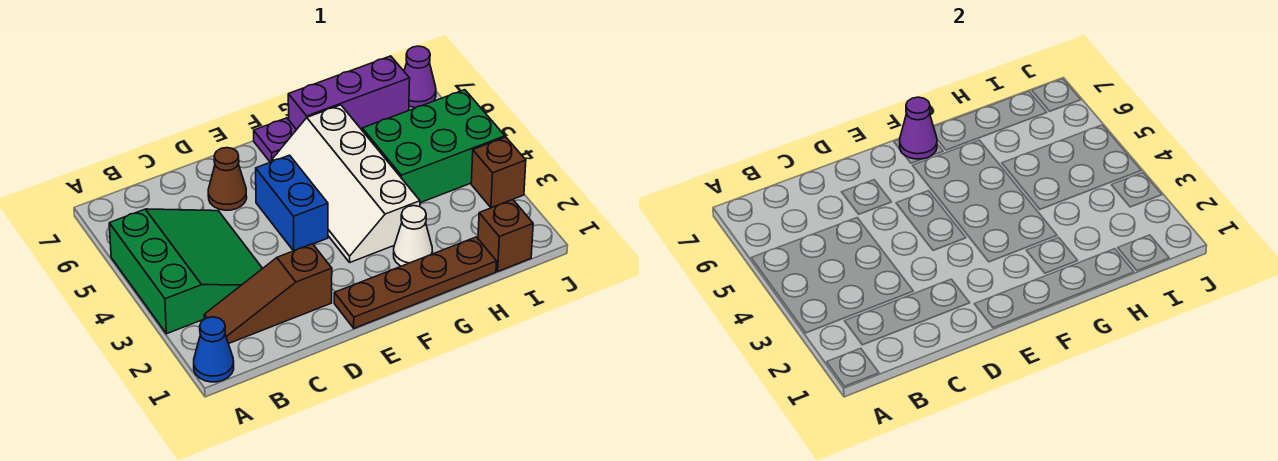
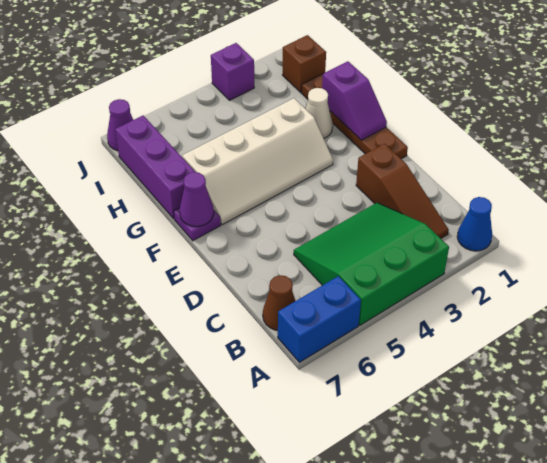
brown cone D6 level 1 -> brown cone B7 level 1
blue brick E4:E5 level 1 -> blue brick A6:A7 level 1
none -> purple slope F1:G1 level 2 top G
green brick H4:J5 level 1 -> none
brown brick J3 level 1 -> purple brick J3 level 1

